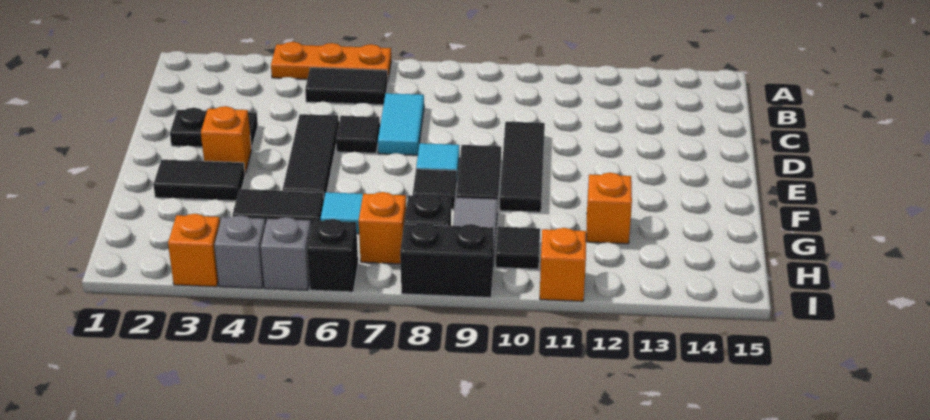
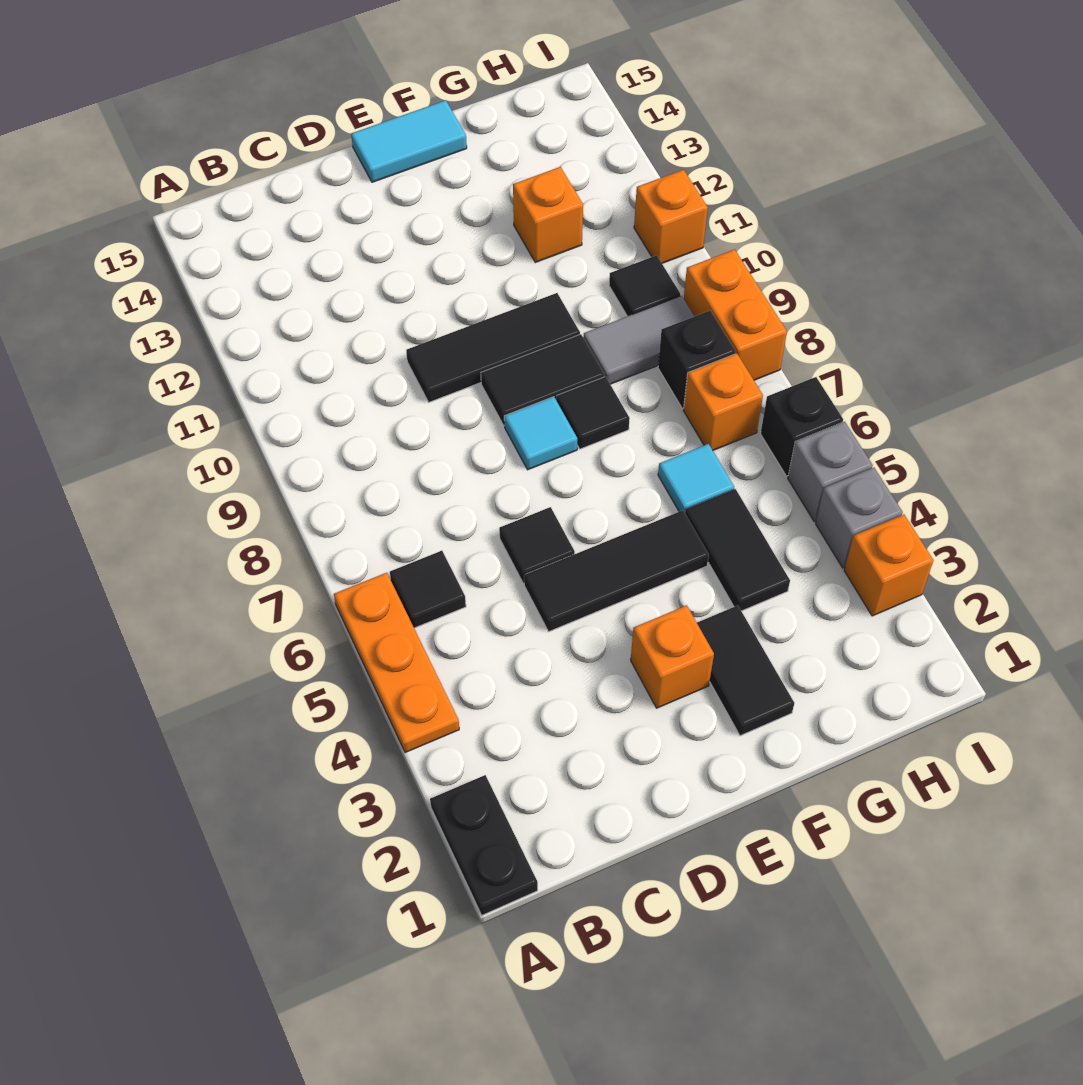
black tile B5:B6 level 1 -> black tile B6 level 1
cyan tile C7:D7 level 1 -> cyan tile E15:F15 level 1
black plate D2:D3 level 1 -> black plate A1:A2 level 1
black brick I8:I9 level 1 -> orange brick I8:I9 level 1

